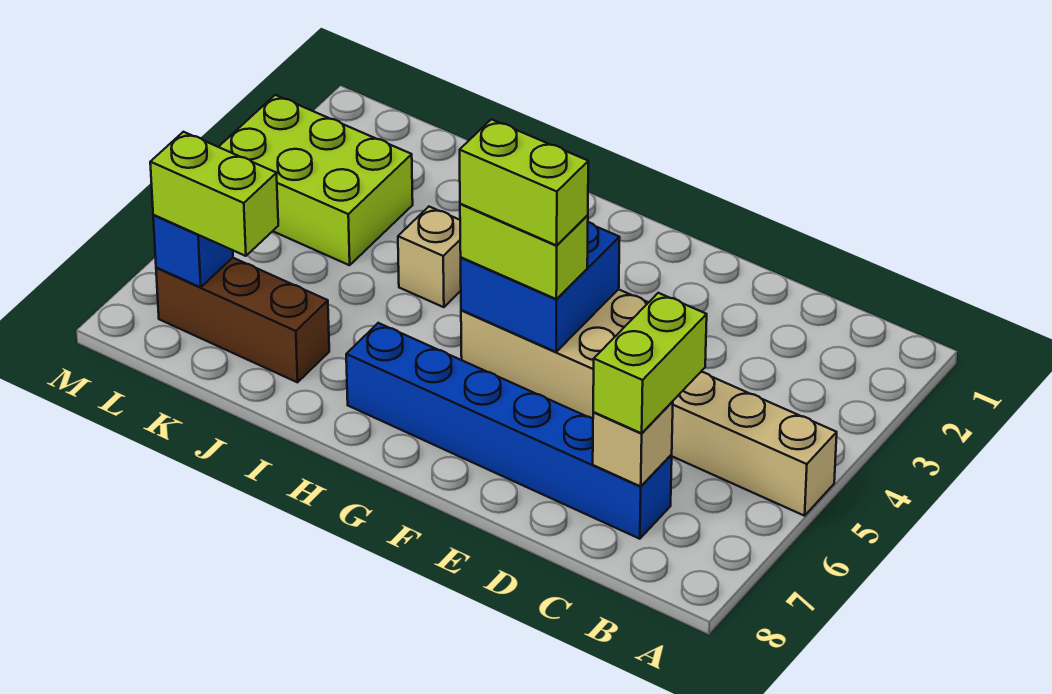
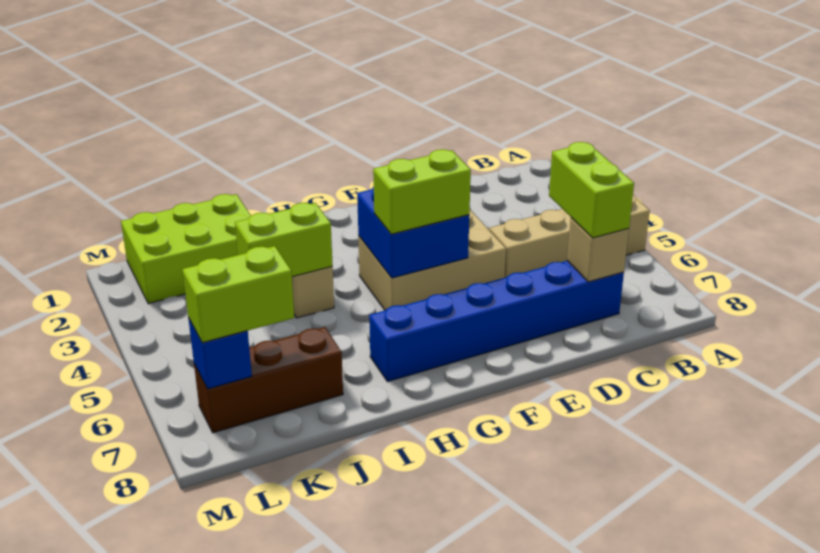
lime brick F5:G5 level 4 -> lime brick I4:J4 level 2
lime brick K3:M4 level 1 -> lime brick J1:L2 level 1

